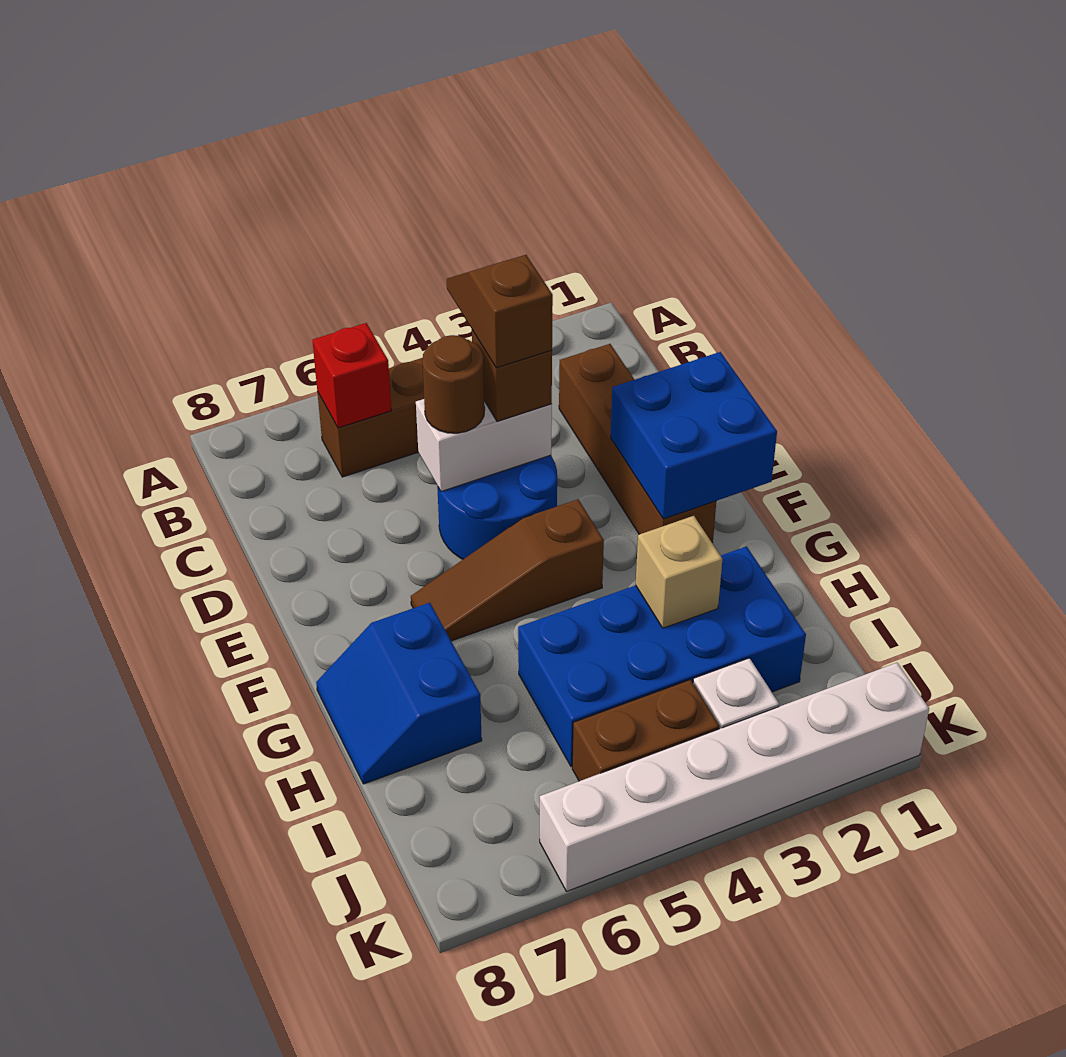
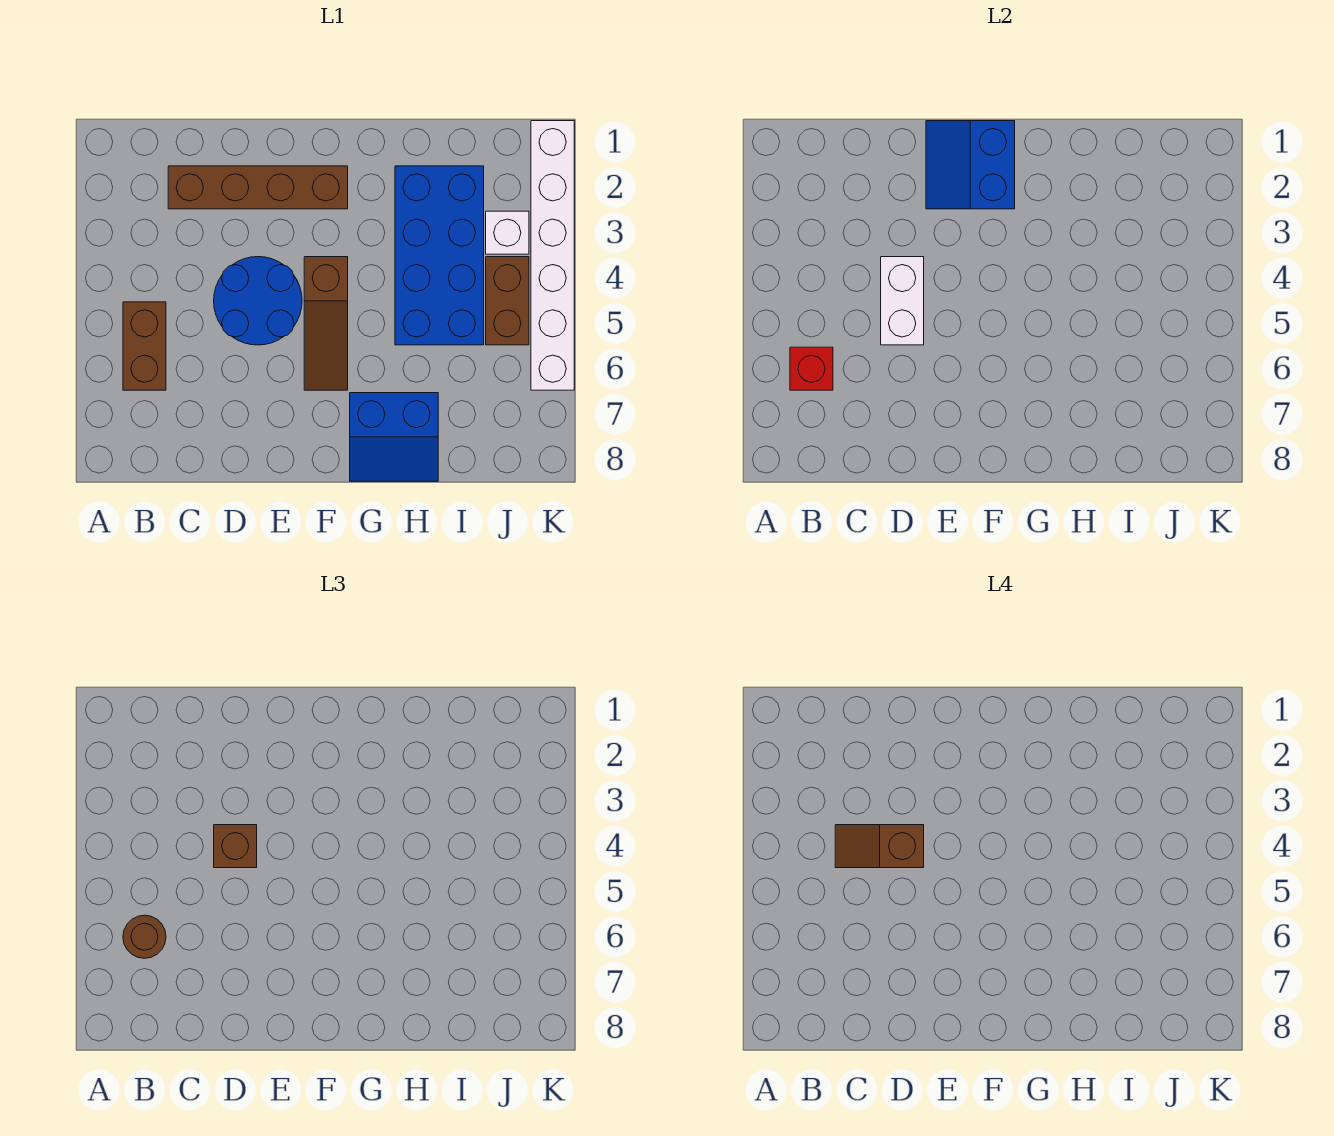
brown round brick D5 level 3 -> brown round brick B6 level 3
blue brick E1:F2 level 2 -> blue slope E1:F2 level 2 top F
tan brick H3 level 2 -> none

